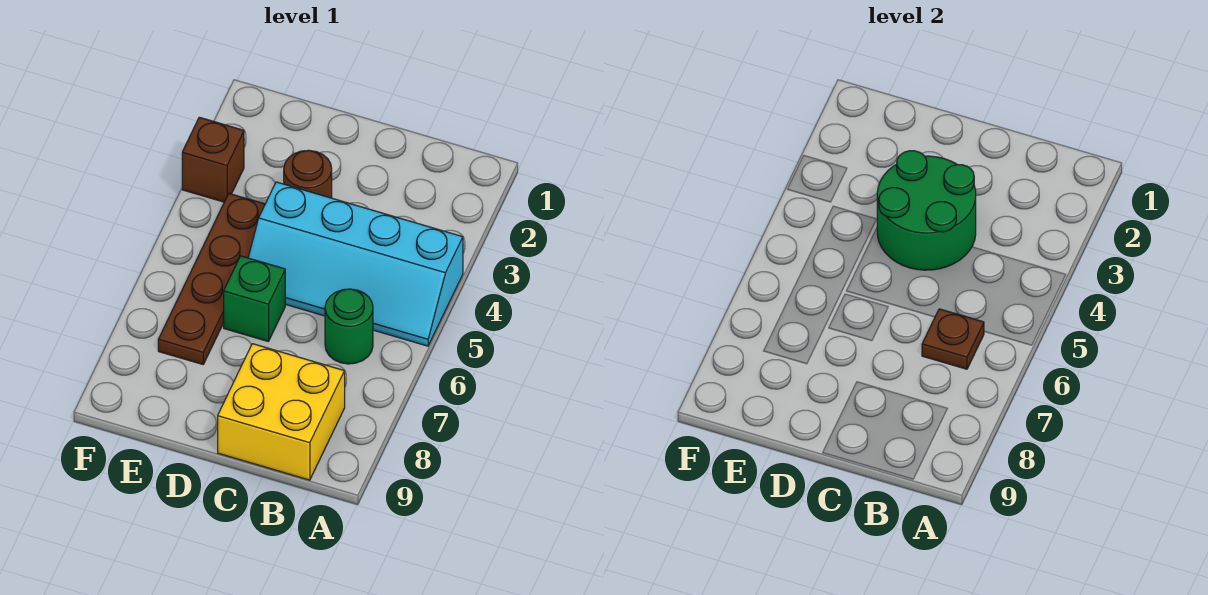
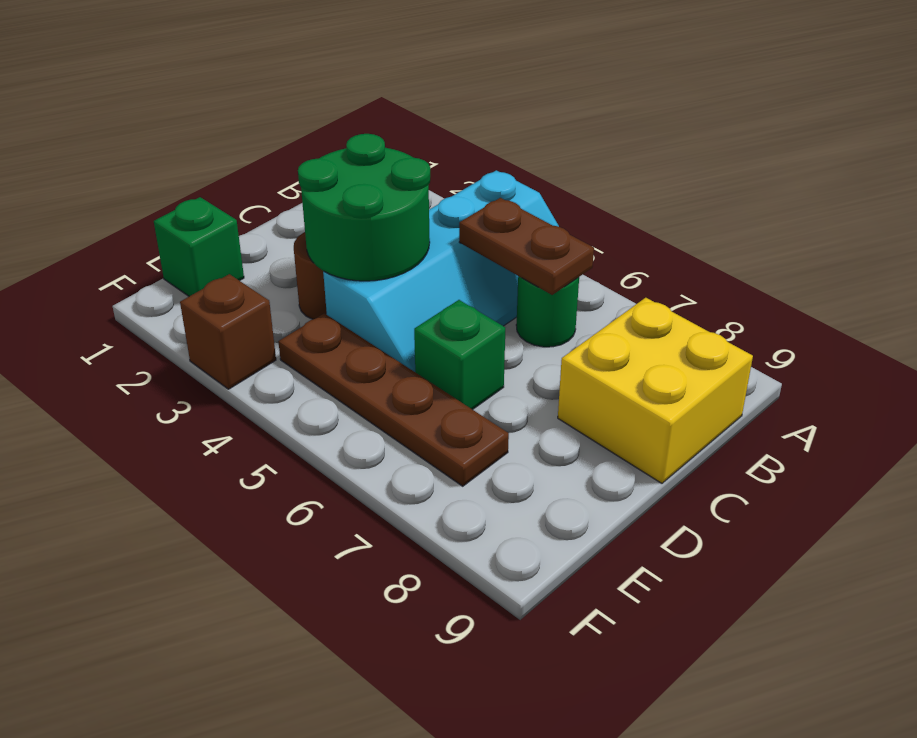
brown plate B6 level 2 -> brown plate B5:B6 level 2
none -> green brick E1 level 1

